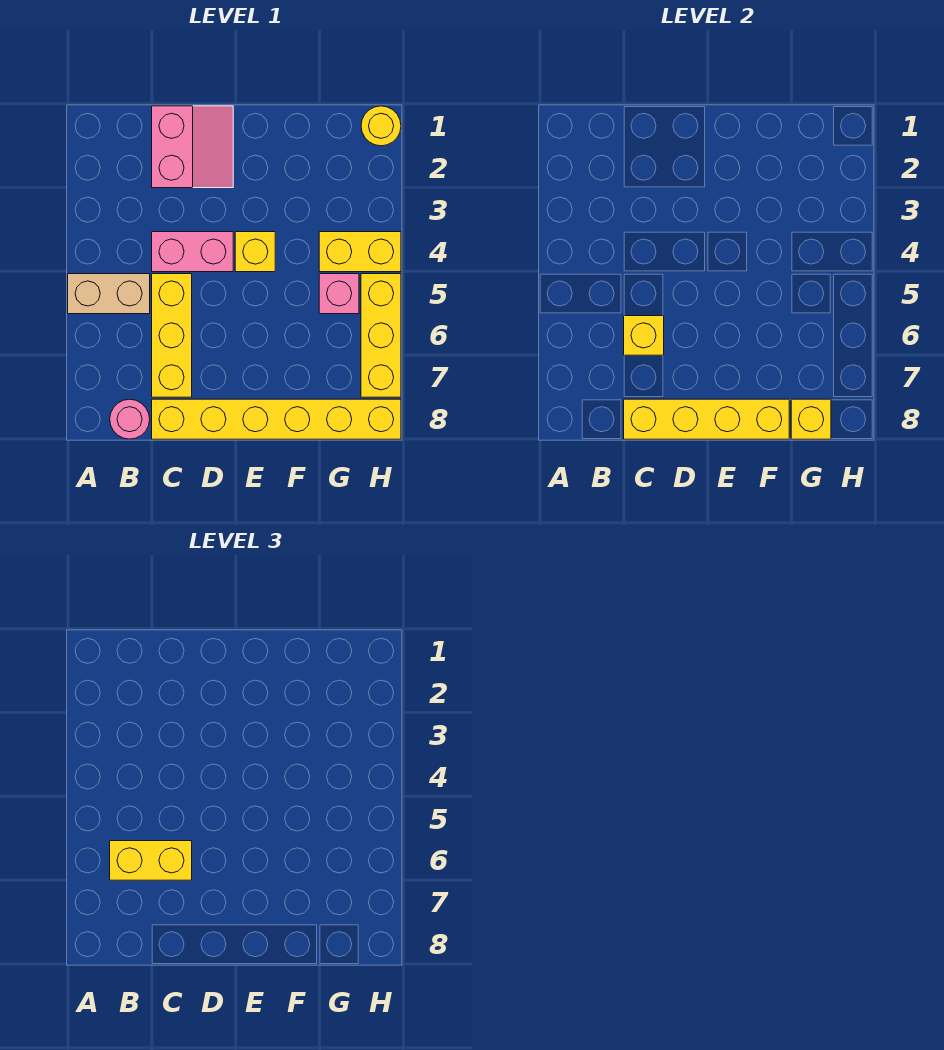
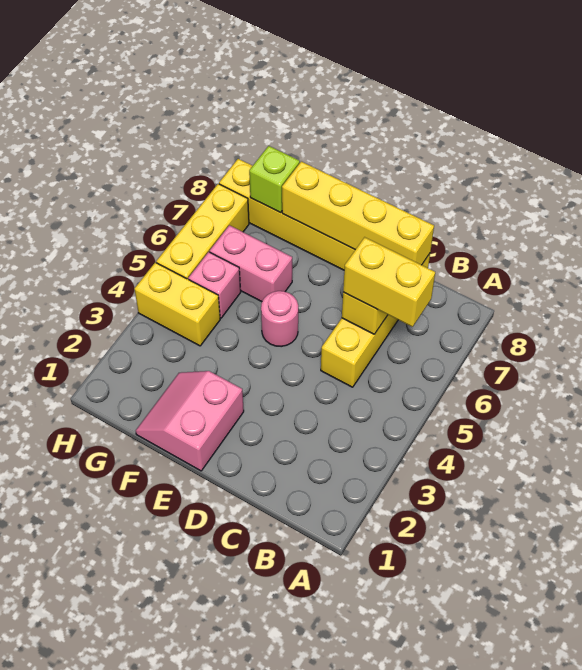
tan brick A5:B5 level 1 -> none
pink round brick B8 level 1 -> pink round brick E5 level 1
pink slope C1:D2 level 1 top C -> pink slope E1:F2 level 1 top E
pink brick C4:D4 level 1 -> pink brick F6:G6 level 1
yellow brick E4 level 1 -> none
yellow brick G8 level 2 -> lime brick G8 level 2
yellow round brick H1 level 1 -> none

